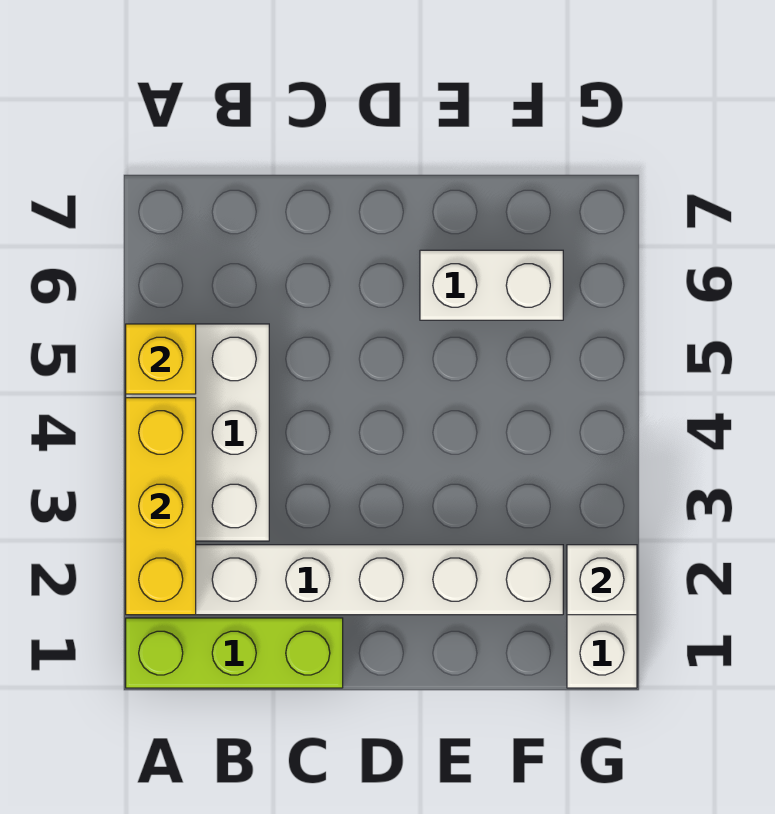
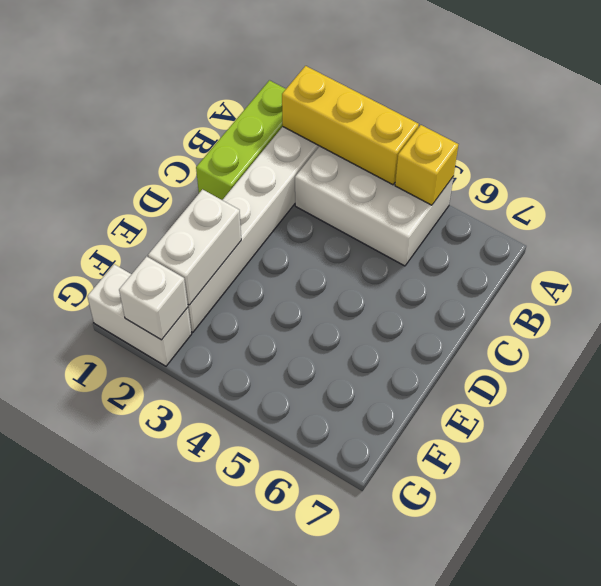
white brick E6:F6 level 1 -> white brick E2:F2 level 2

